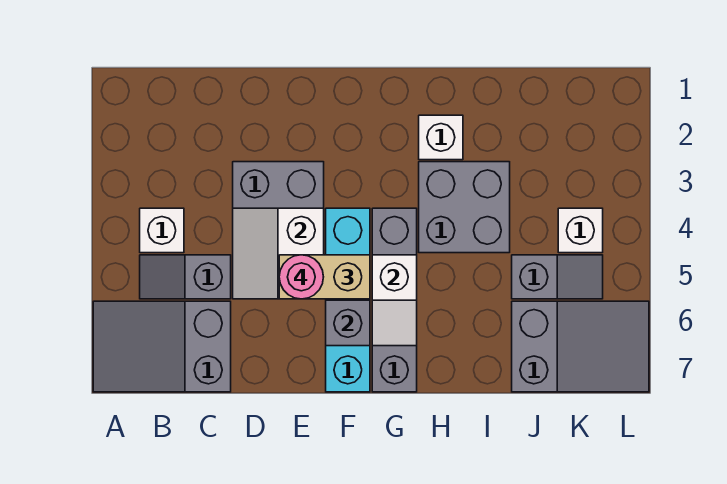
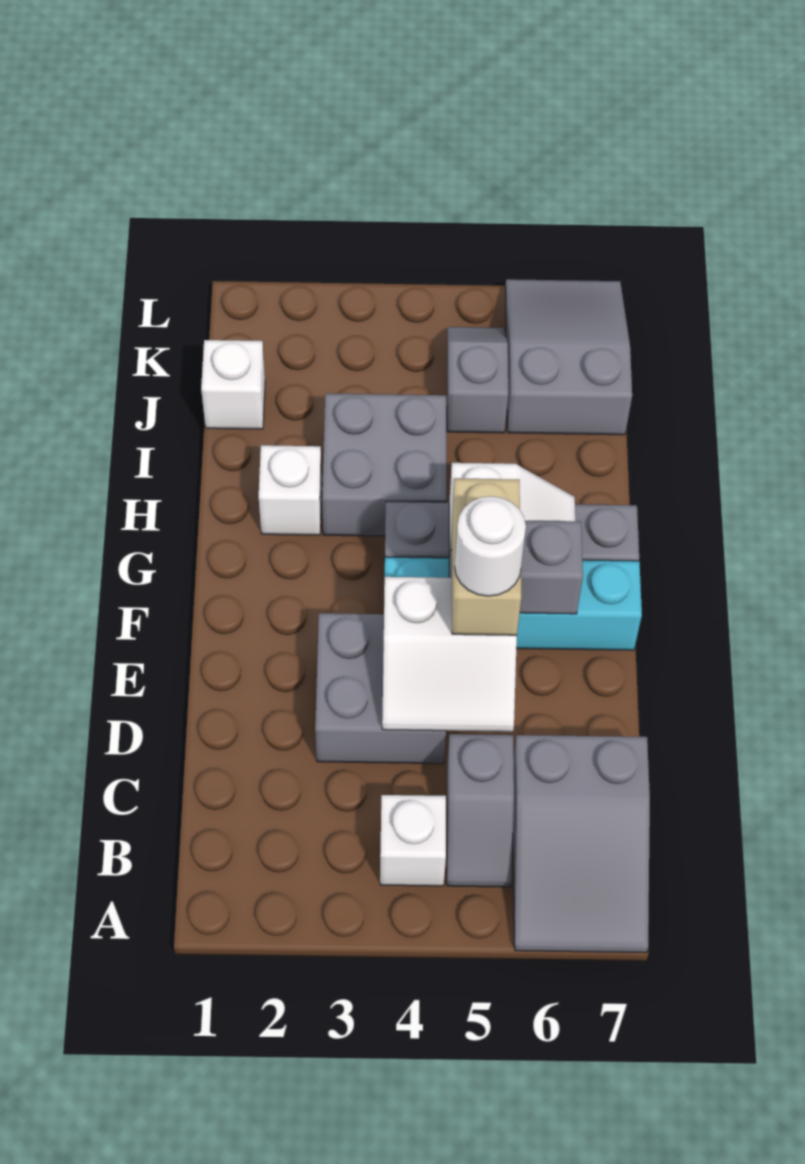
pink round brick E5 level 4 -> white round brick E5 level 4
white brick K4 level 1 -> white brick J1 level 1

